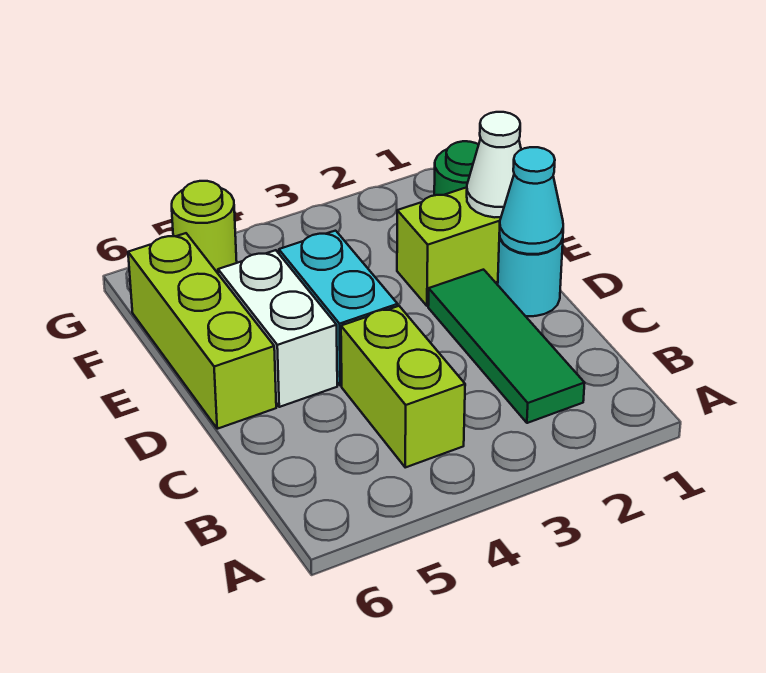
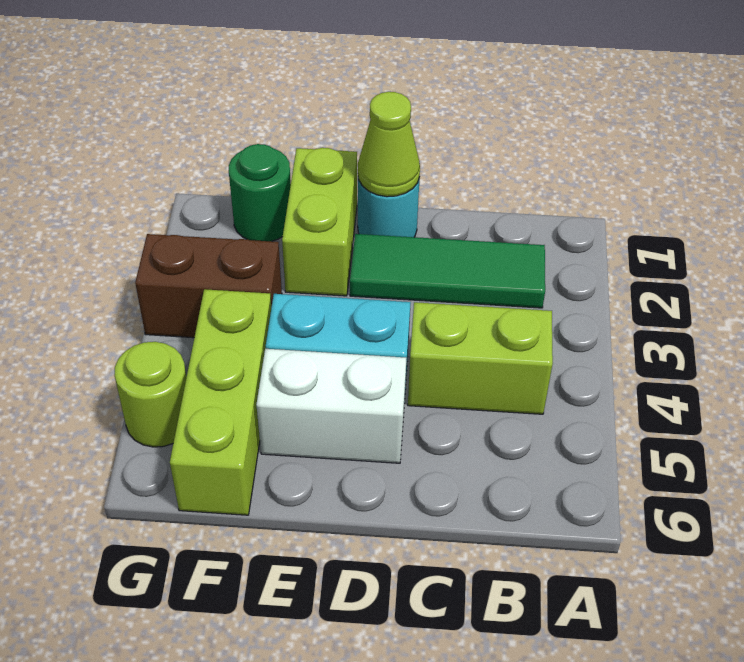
cyan cone D1 level 2 -> lime cone D1 level 2
lime brick D6:F6 level 1 -> lime brick F4:F6 level 1
white cone E1 level 2 -> none
none -> brown brick F3:G3 level 1

